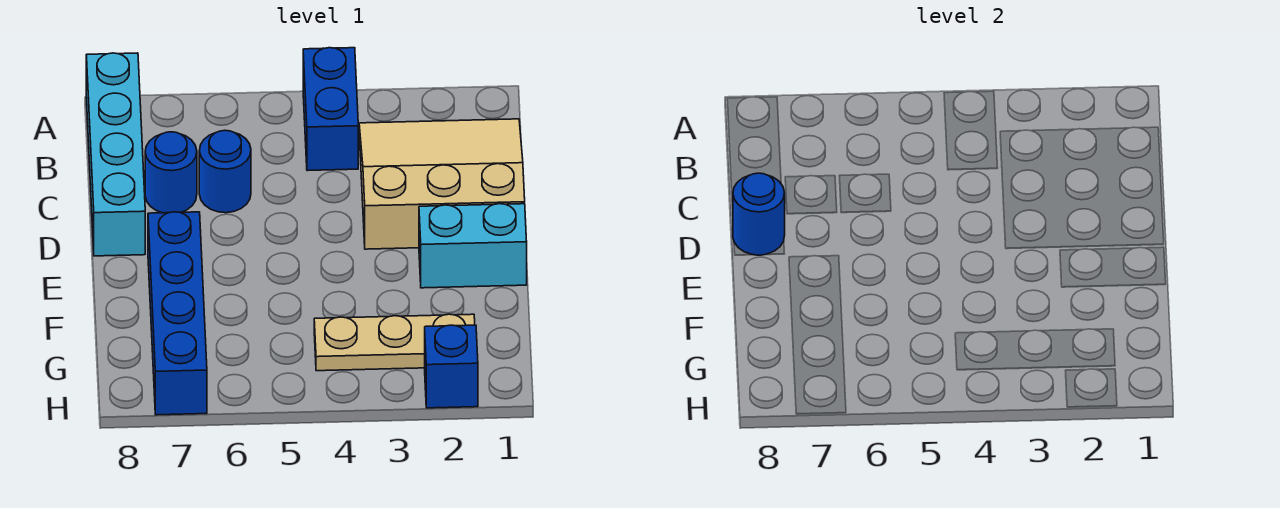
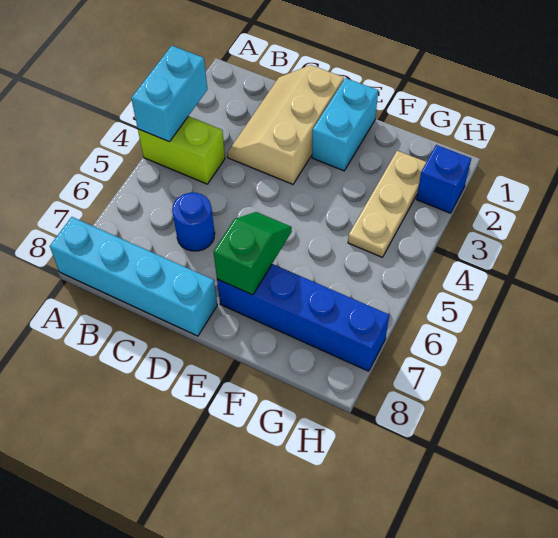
none -> cyan brick A3:A4 level 2
blue brick A4:B4 level 1 -> lime brick A4:B4 level 1
tan slope B1:D3 level 1 top D -> tan slope C1:D3 level 1 top D
blue round brick C7 level 1 -> none
blue round brick D8 level 2 -> none
none -> green slope E6:E7 level 2 top 7

